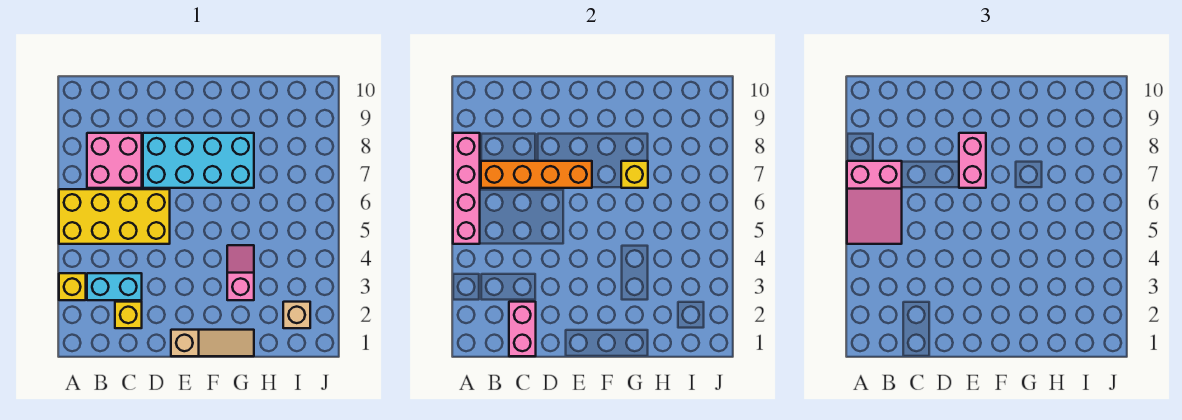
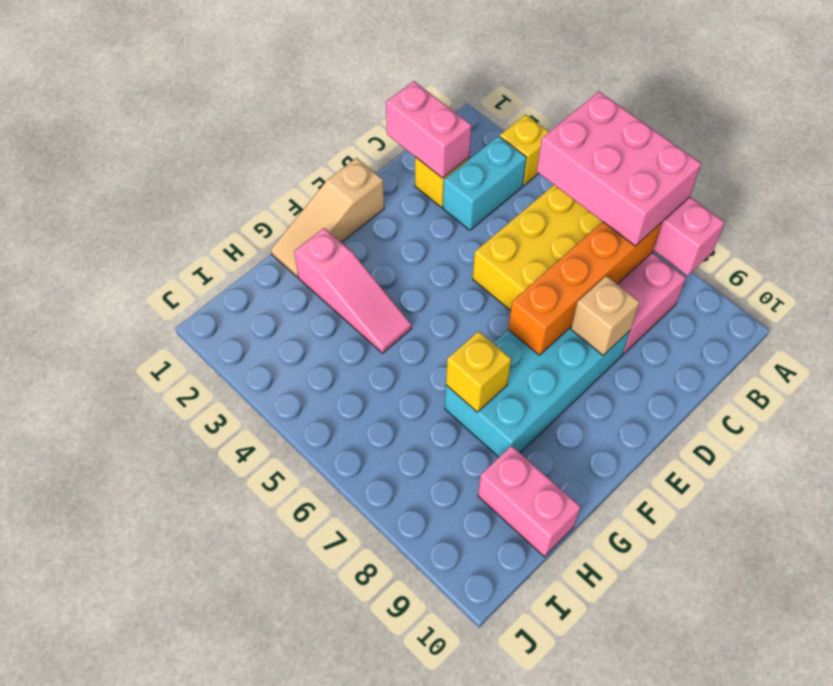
pink slope A5:B7 level 3 top 7 -> pink brick A5:B7 level 3
pink brick E7:E8 level 3 -> pink brick H9:H10 level 1
pink slope G3:G4 level 1 top 3 -> pink slope G2:G4 level 1 top 2
tan brick I2 level 1 -> tan brick D8 level 2

